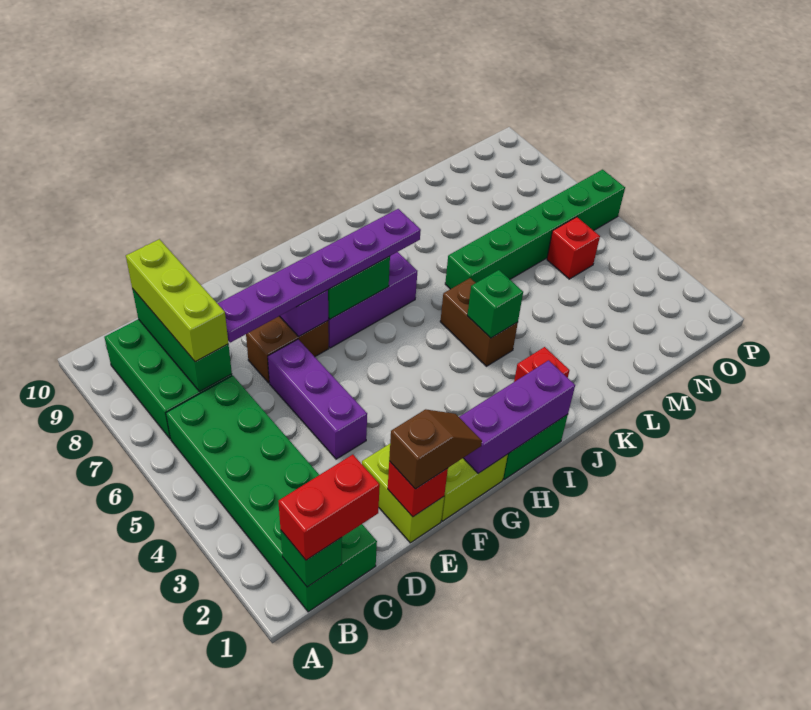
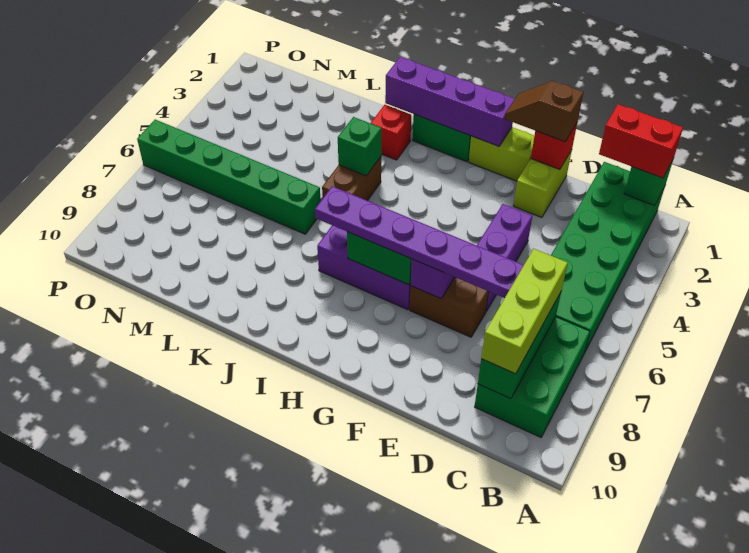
purple brick G1:I1 level 2 -> purple brick G1:J1 level 2
red brick N5 level 1 -> none

